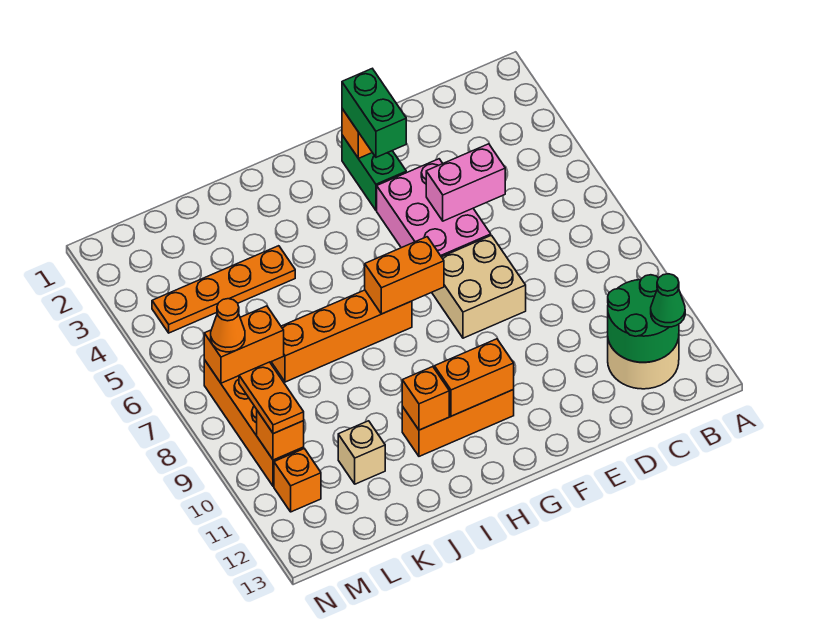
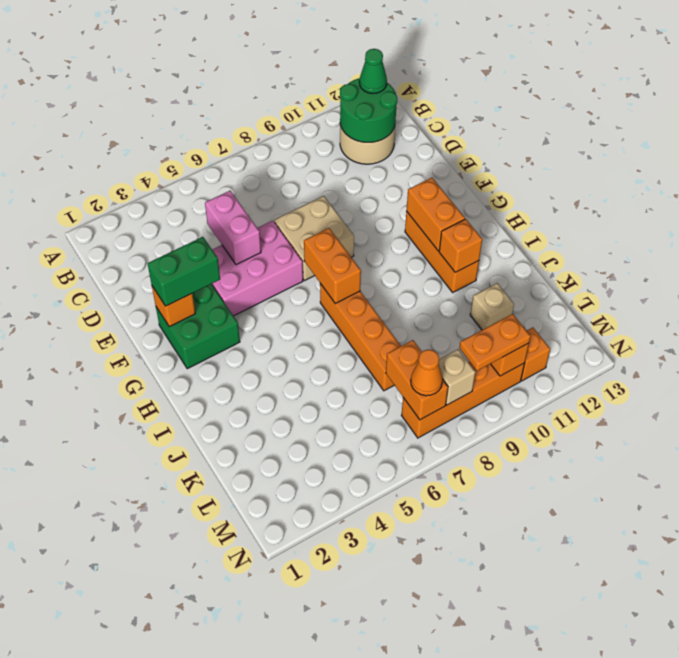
green brick F2:F3 level 1 -> green brick F2:G3 level 1
orange plate J4:M4 level 1 -> none
none -> tan brick M8 level 2

